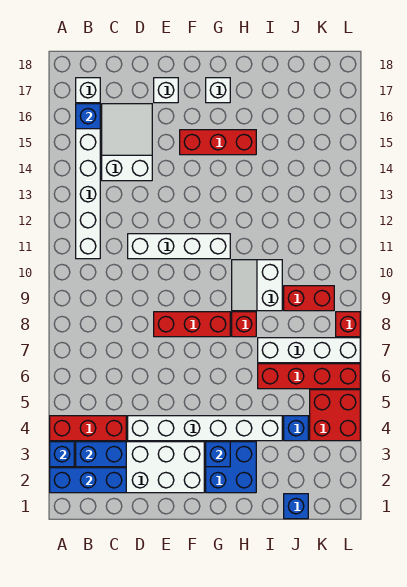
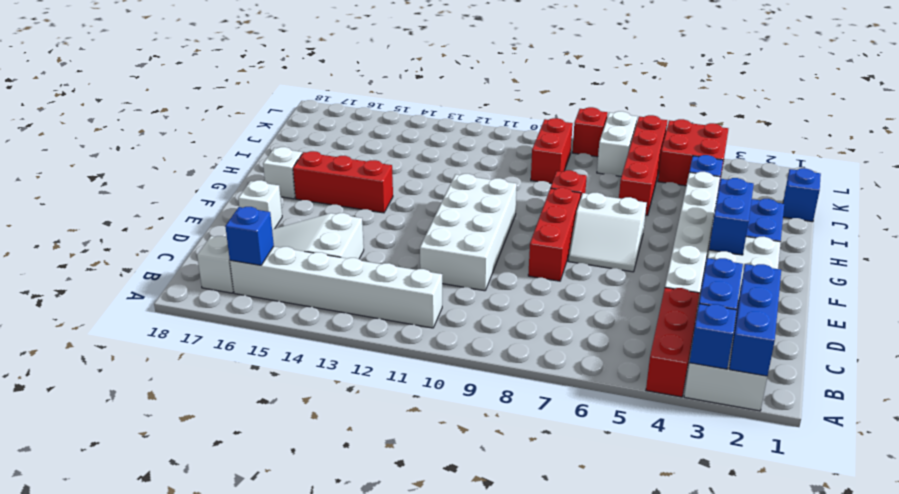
white brick D11:G11 level 1 -> white brick D10:G11 level 1
red brick F15:H15 level 1 -> red brick G14:G16 level 1
blue brick G3 level 2 -> blue brick F3:G3 level 2
white slope H9:I10 level 1 top I -> white slope F6:G7 level 1 top G
white brick I7:L7 level 1 -> white brick K7:L7 level 1

